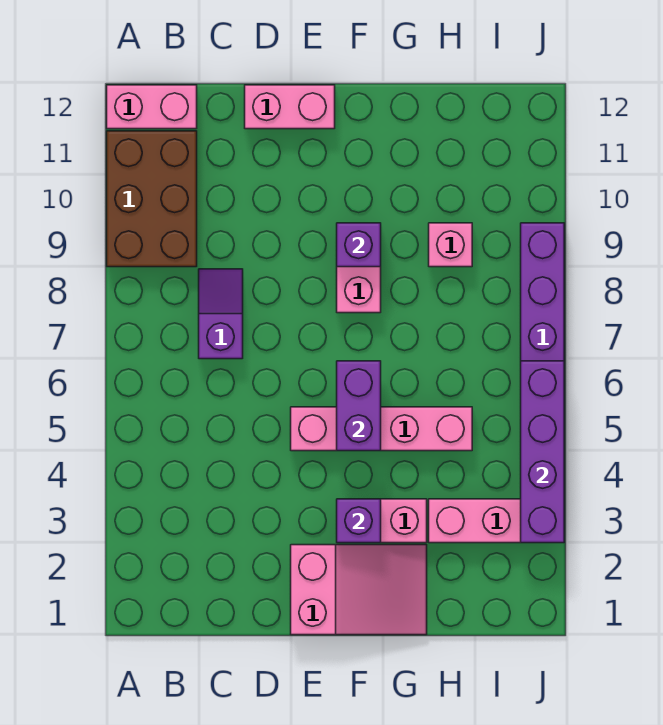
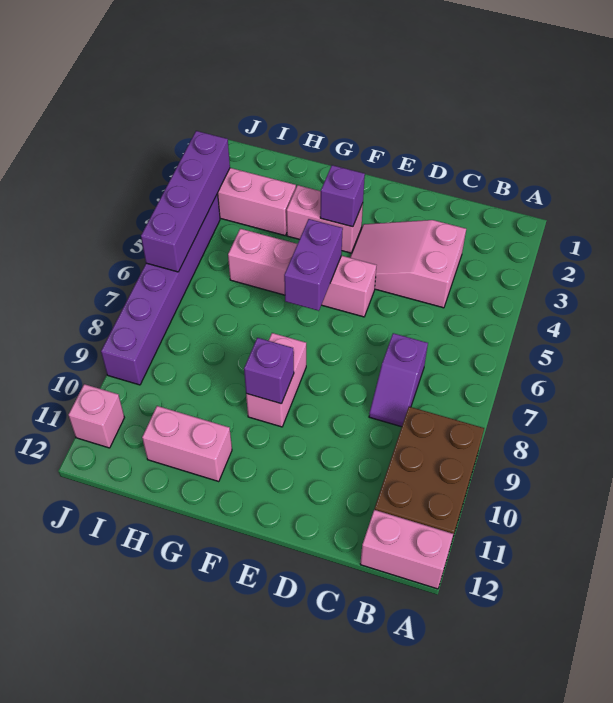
pink brick D12:E12 level 1 -> pink brick G11:H11 level 1
pink slope E1:G2 level 1 top E -> pink slope C3:E4 level 1 top C
pink brick H9 level 1 -> pink brick J11 level 1

